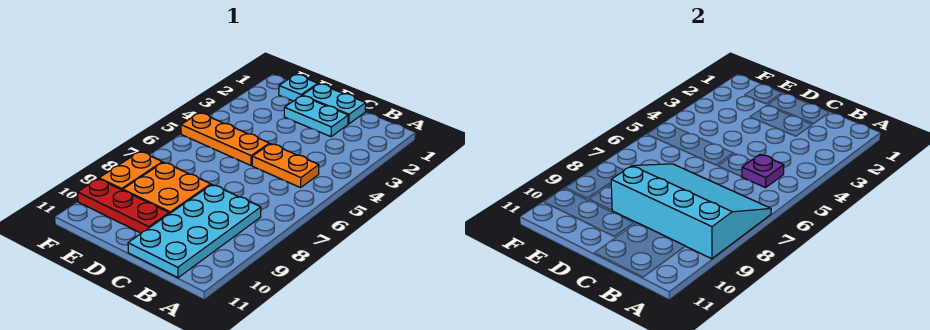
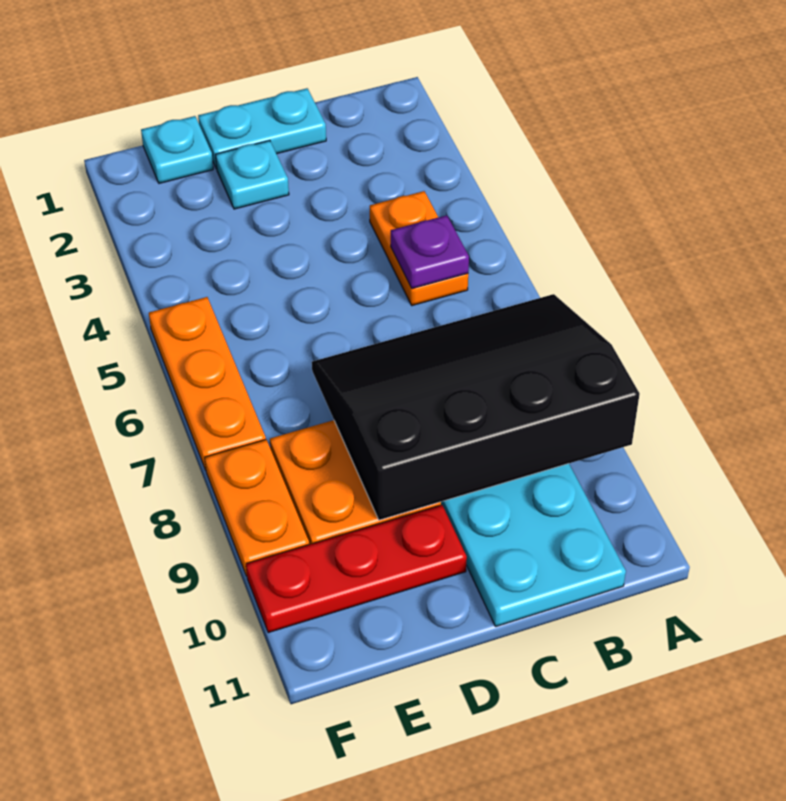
cyan slope A7:D9 level 2 top 9 -> black slope A7:D9 level 2 top 9
orange plate B5:C5 level 1 -> orange plate B4:B5 level 1
cyan plate C2:D2 level 1 -> cyan plate D2 level 1
orange plate D5:F5 level 1 -> orange plate F5:F7 level 1

